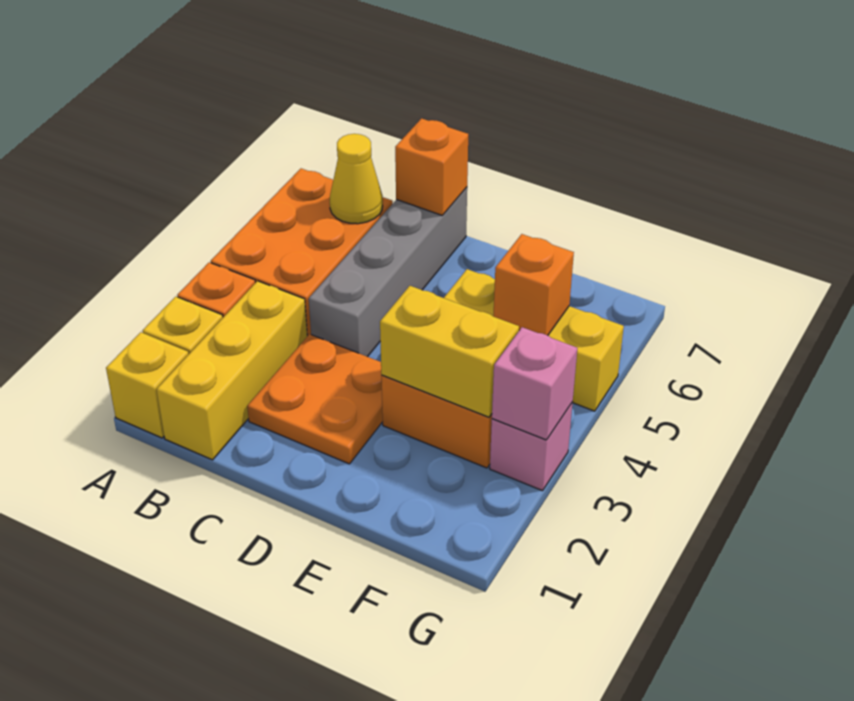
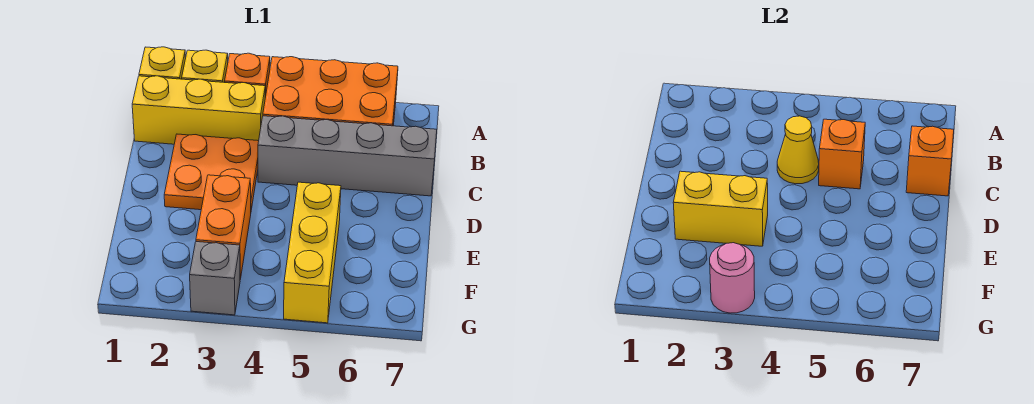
yellow cone B6 level 2 -> yellow cone C4 level 2
yellow brick E3:F3 level 2 -> yellow brick E2:E3 level 2
orange brick F5 level 2 -> orange brick C5 level 2
pink brick G3 level 1 -> grey brick G3 level 1
pink brick G3 level 2 -> pink round brick G3 level 2

